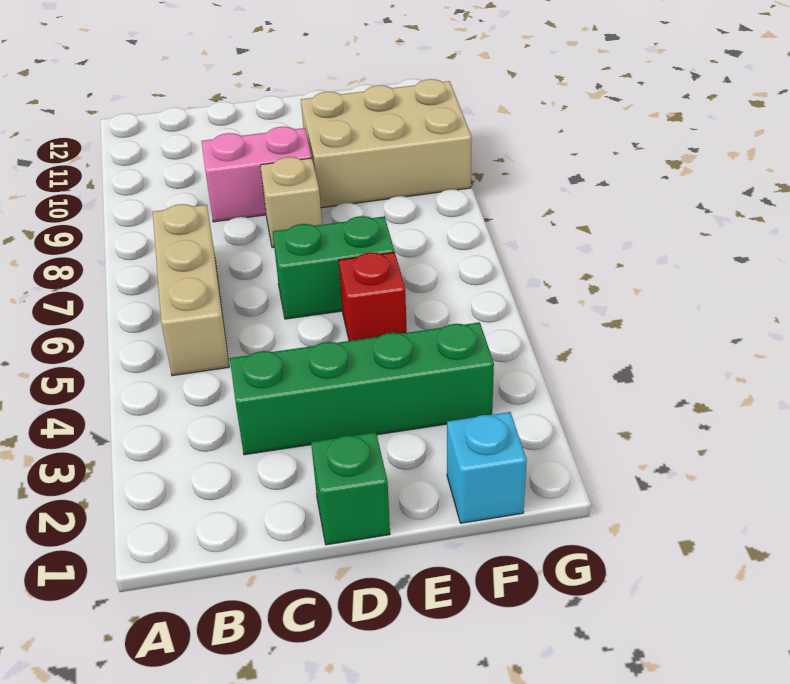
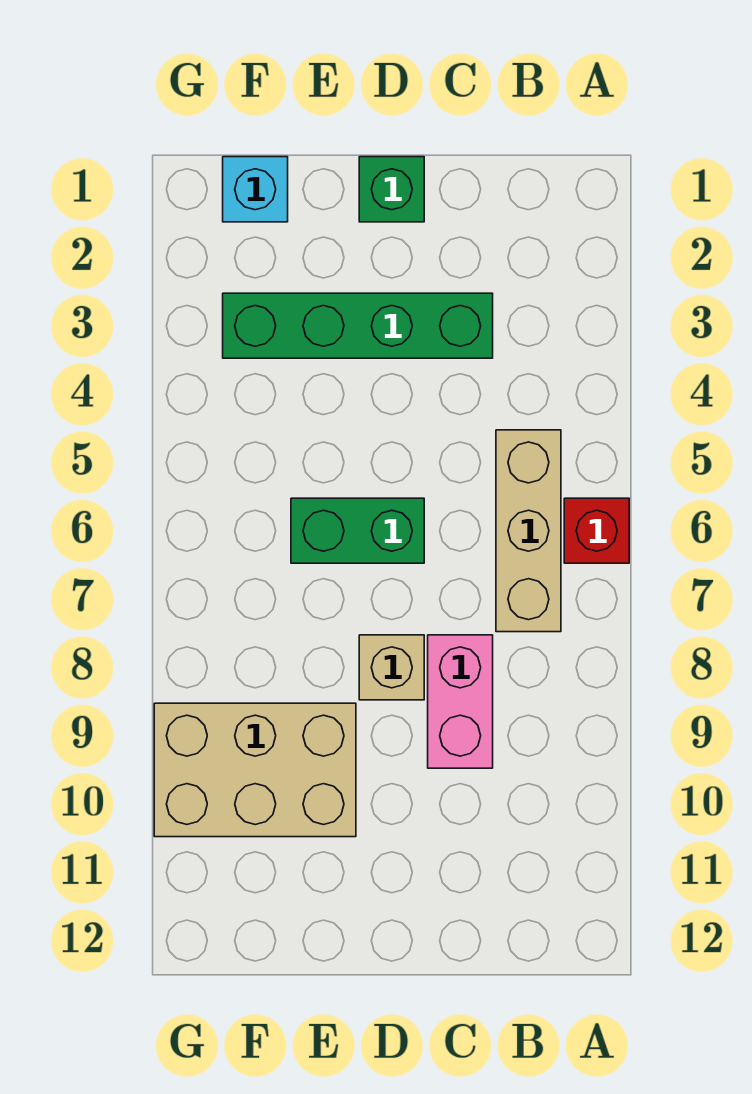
pink brick C9:D9 level 1 -> pink brick C8:C9 level 1
red brick E5 level 1 -> red brick A6 level 1

